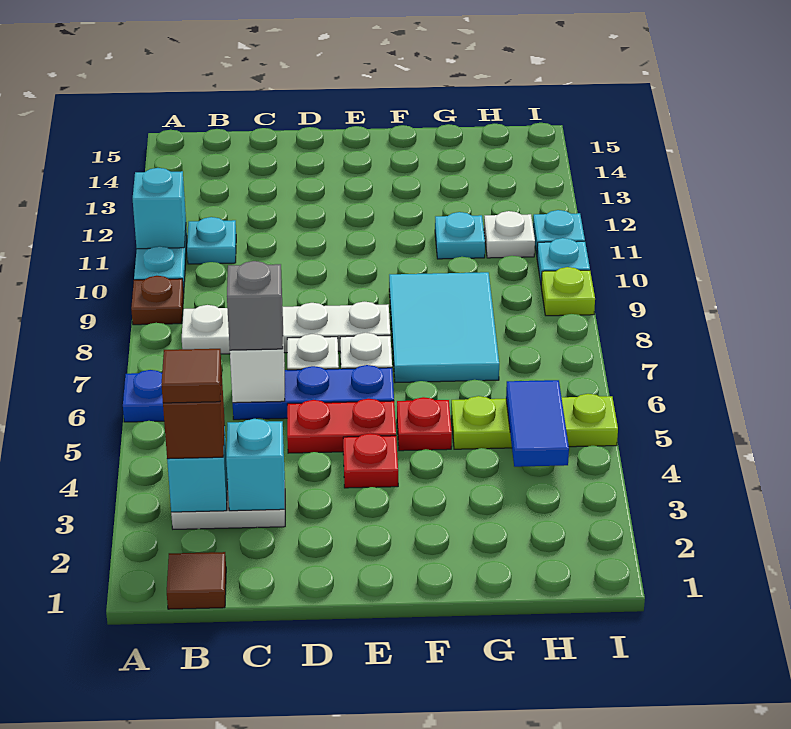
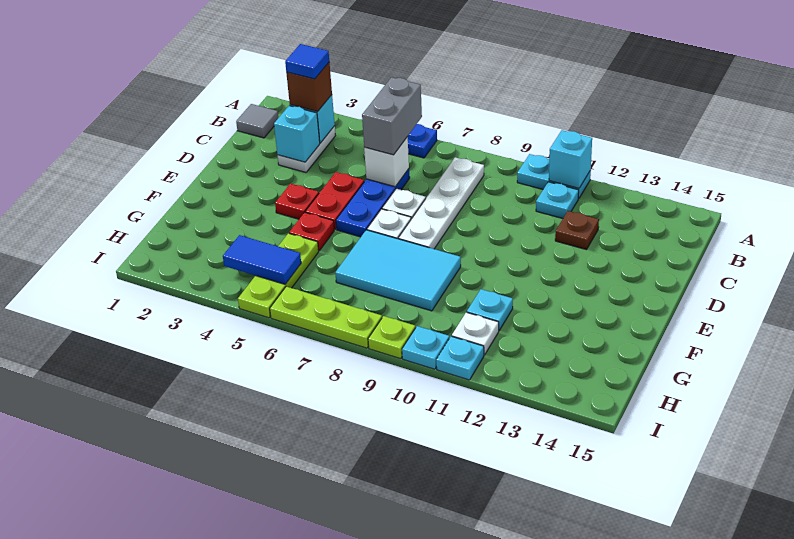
brown plate A9 level 1 -> brown plate C12 level 1
brown tile B1 level 1 -> grey tile B1 level 1
brown tile B3 level 4 -> blue tile B3 level 4
grey brick C6 level 3 -> grey brick B6:C6 level 3
none -> lime plate I6:I8 level 1

